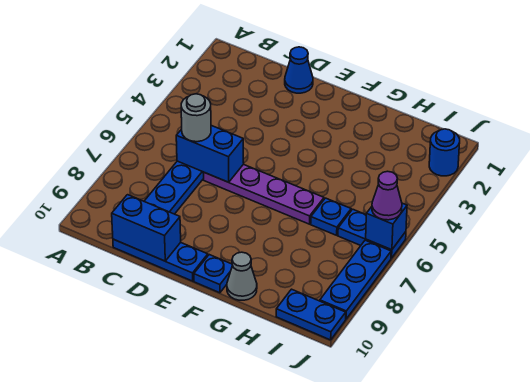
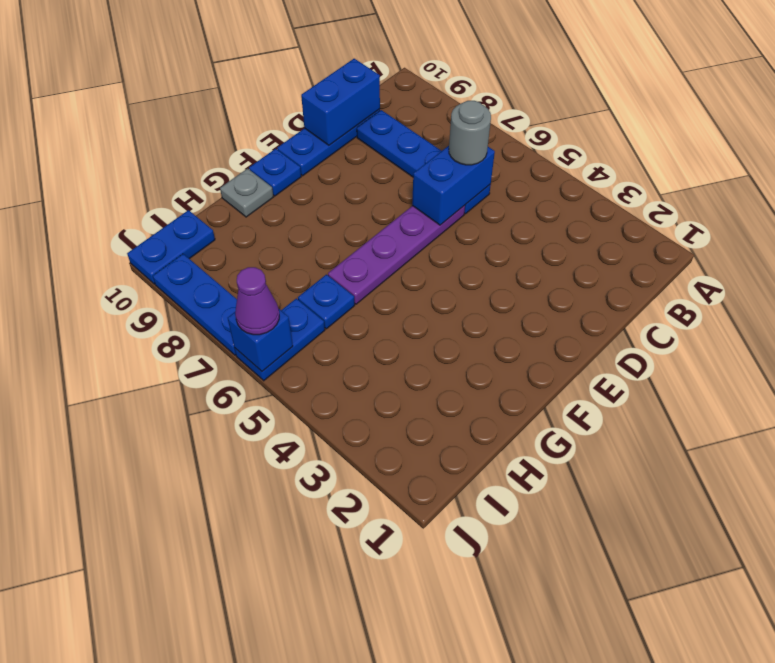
blue cone D1 level 1 -> none
grey cone G10 level 1 -> grey plate G10 level 1
blue round brick J2 level 1 -> none

